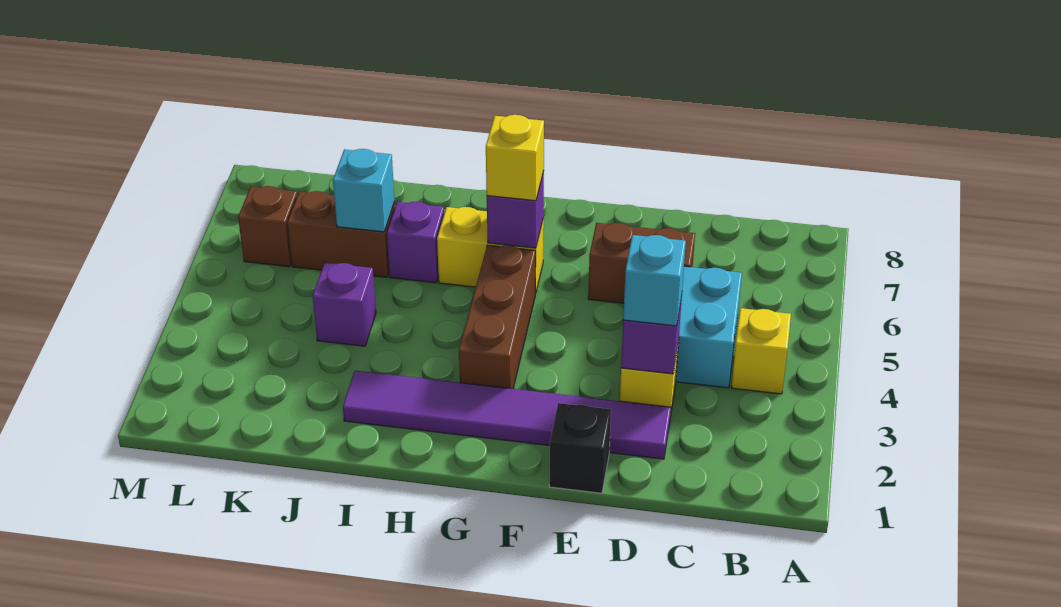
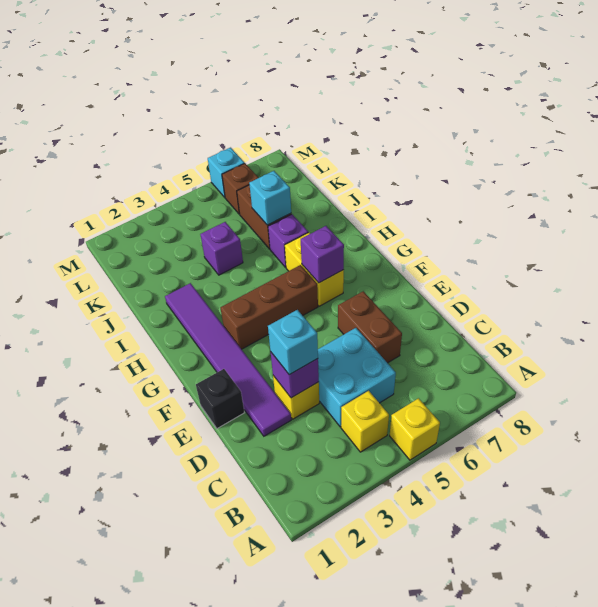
yellow brick G6 level 3 -> yellow brick A5 level 1
none -> cyan brick M6 level 1

